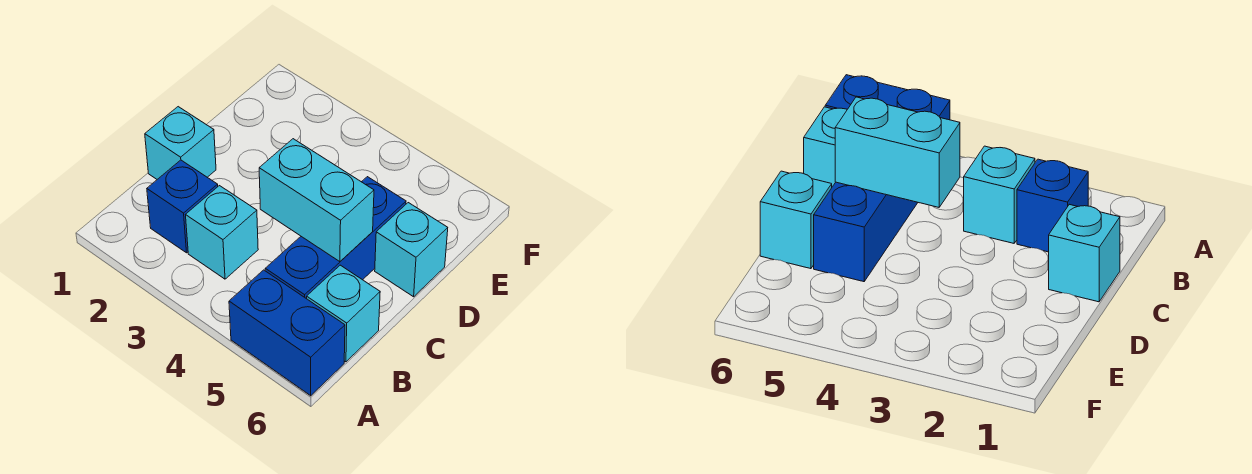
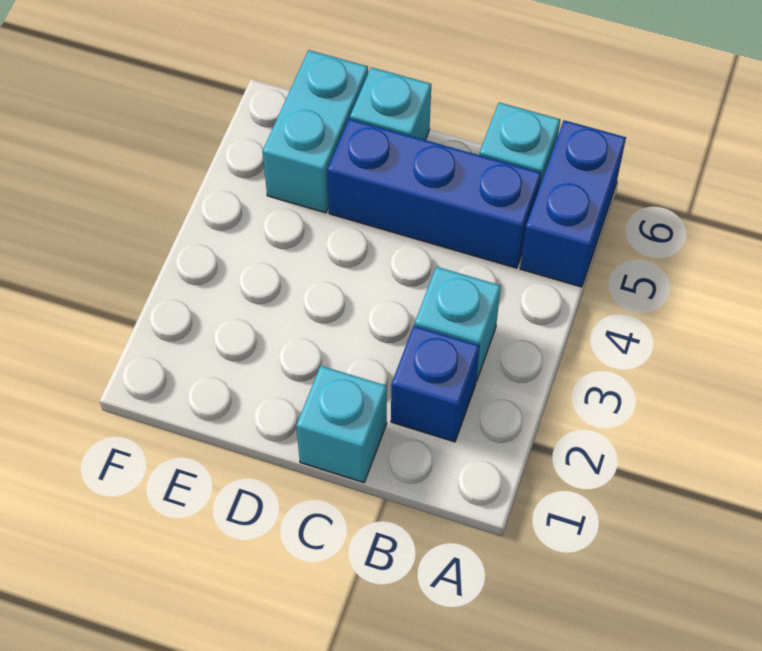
cyan brick C4:C5 level 2 -> cyan brick E5:E6 level 1

